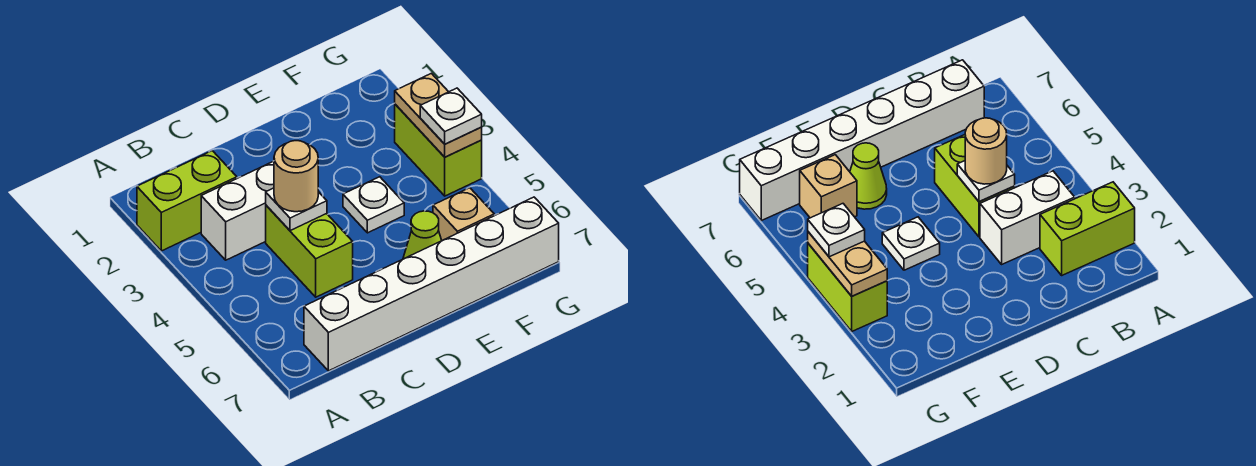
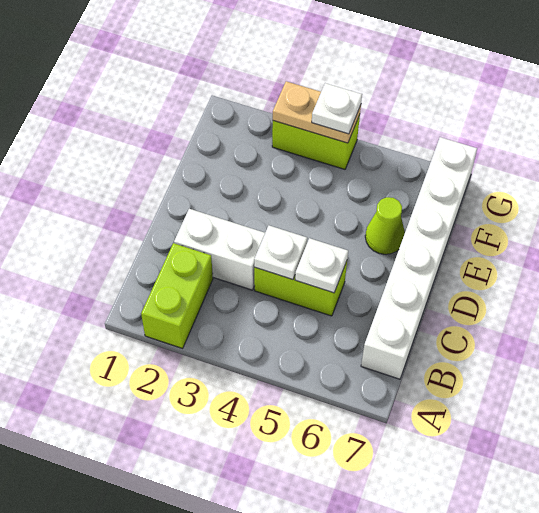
white brick B3:C3 level 1 -> white brick C2:C3 level 1
tan round brick C4 level 3 -> none
white plate E4 level 1 -> white plate C5 level 2
tan brick F6 level 1 -> none

